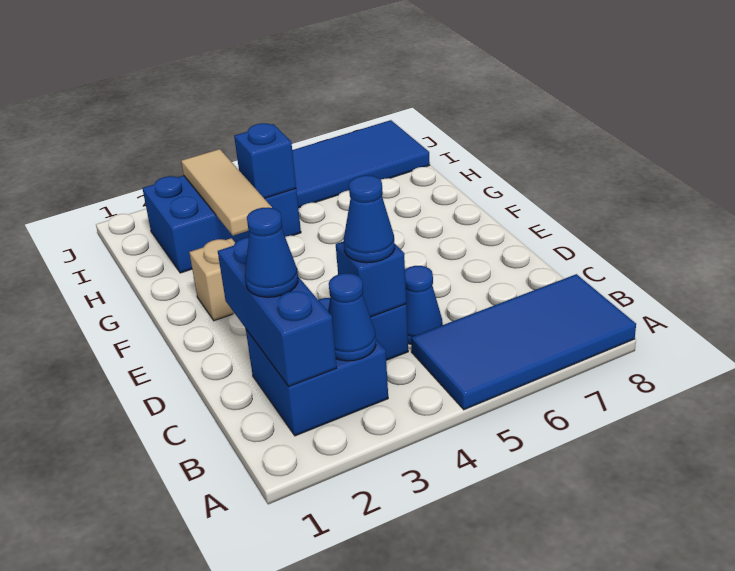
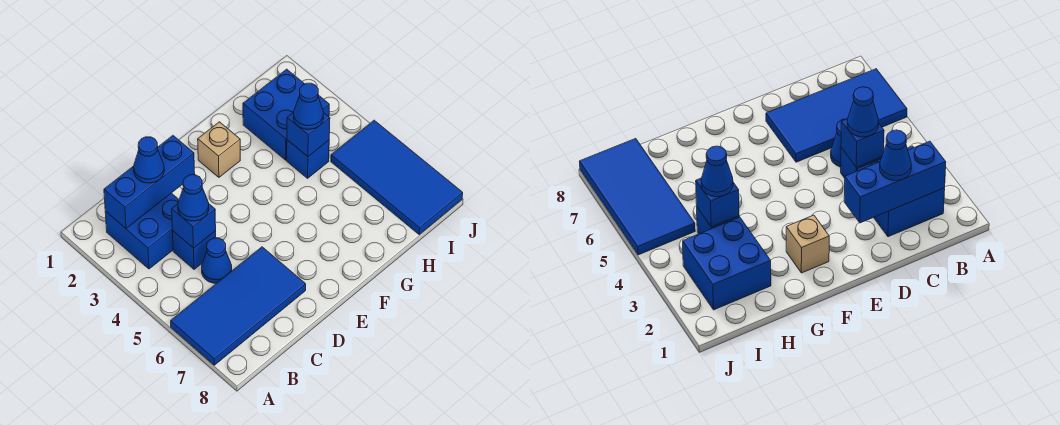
blue tile A5:B8 level 1 -> blue tile A6:D7 level 1
blue cone B3 level 2 -> blue cone H4 level 3
tan tile G3:I3 level 2 -> none

